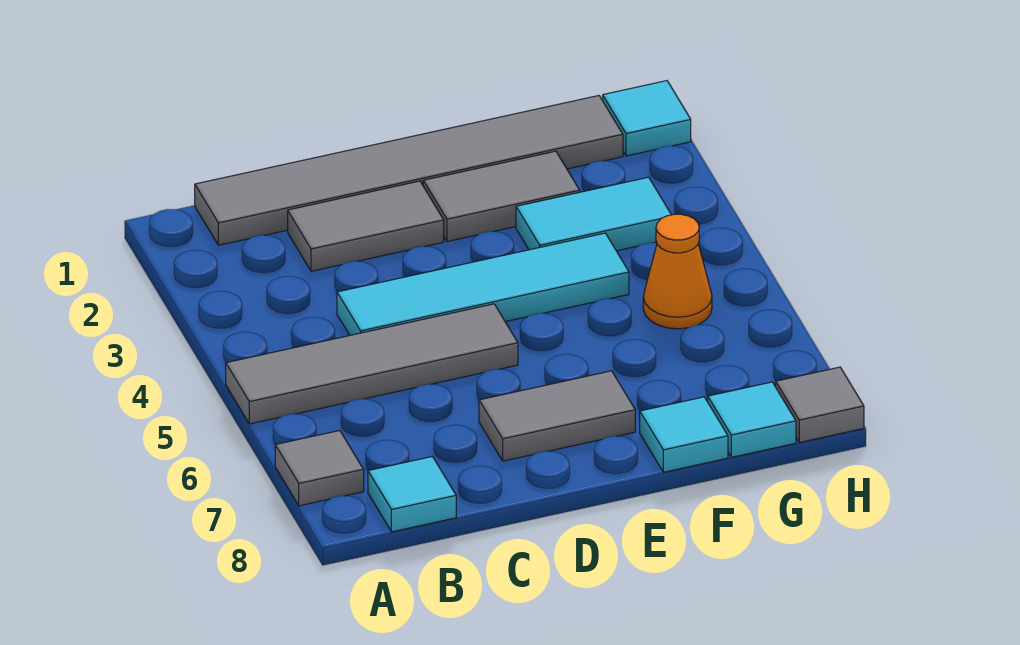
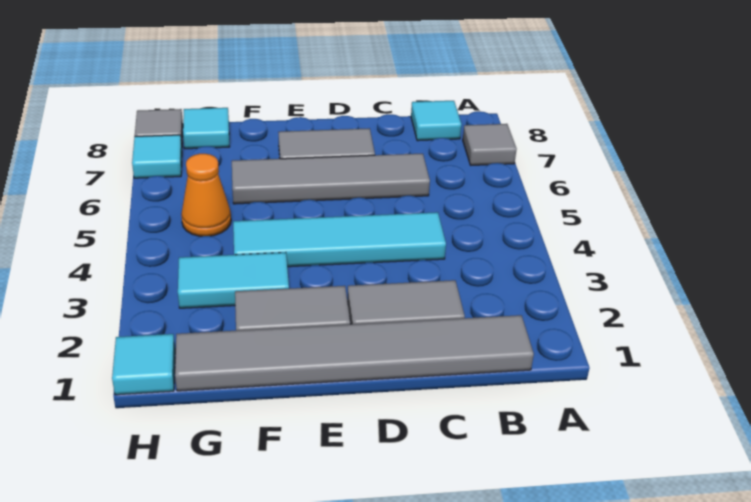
grey tile A5:D5 level 1 -> grey tile C6:F6 level 1
cyan tile F8 level 1 -> cyan tile H7 level 1

